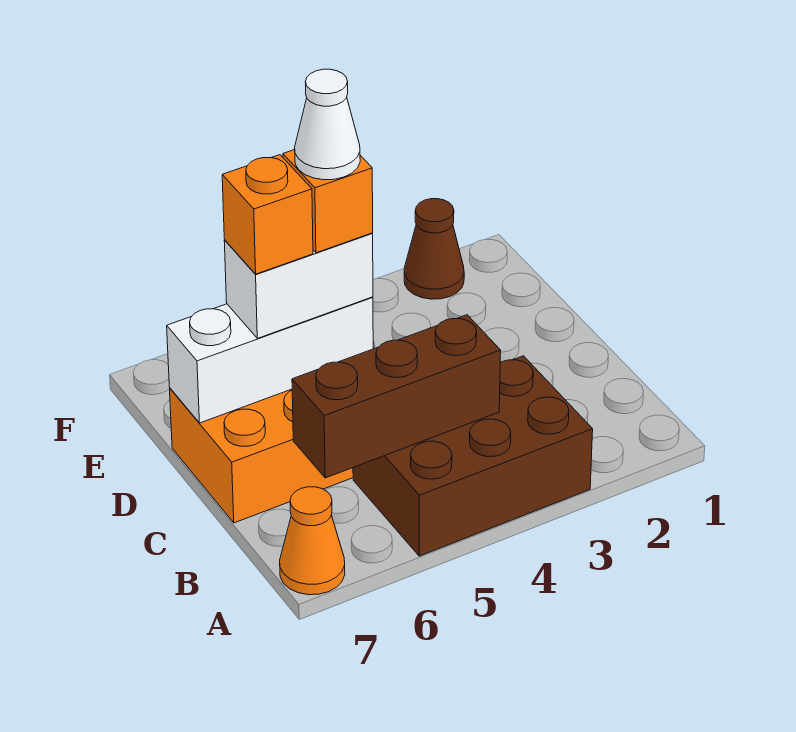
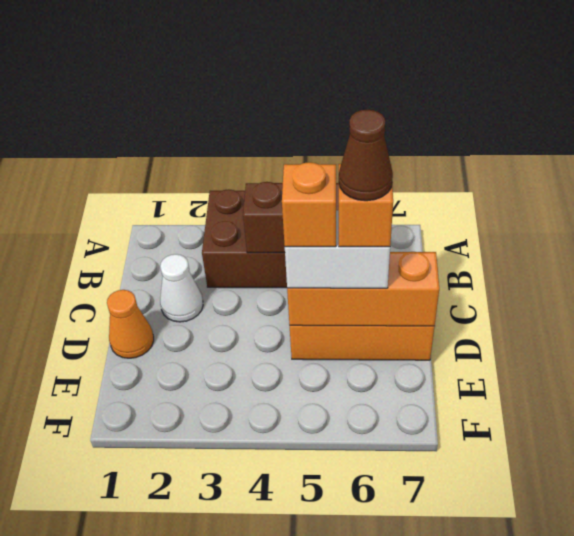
orange cone A7 level 1 -> orange cone D1 level 1
white brick D5:D7 level 2 -> orange brick D5:D7 level 2
white cone D5 level 5 -> white cone C2 level 1
brown cone F2 level 1 -> brown cone D6 level 5

